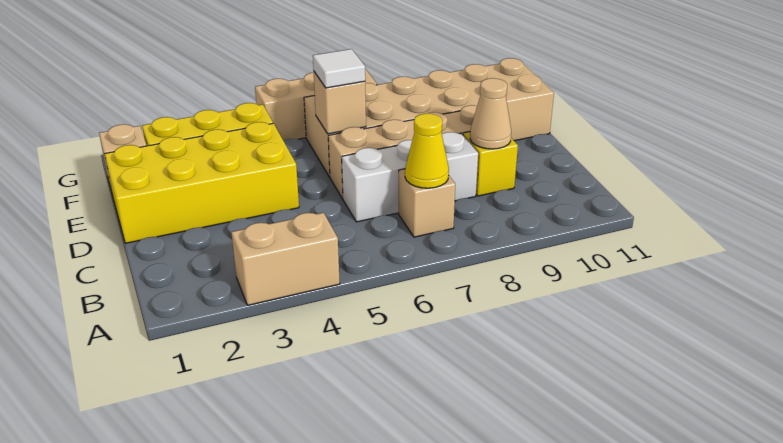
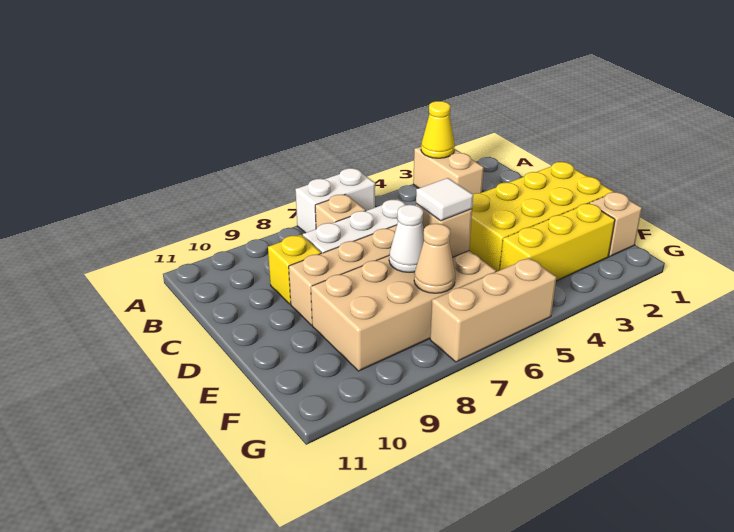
tan brick A3:A4 level 1 -> tan brick A3:B3 level 1
none -> white brick A6:A7 level 1
yellow cone B7 level 2 -> yellow cone A3 level 2
tan cone C9 level 2 -> tan cone F7 level 2
tan brick E6:F11 level 1 -> tan brick E6:F9 level 1
none -> white cone E7 level 2

